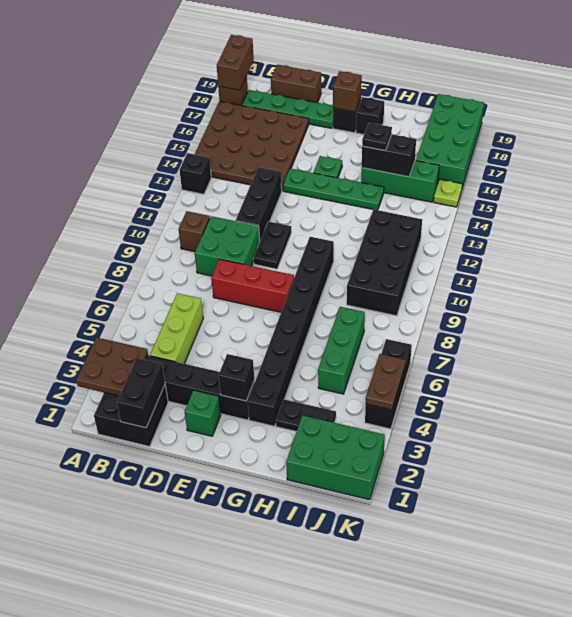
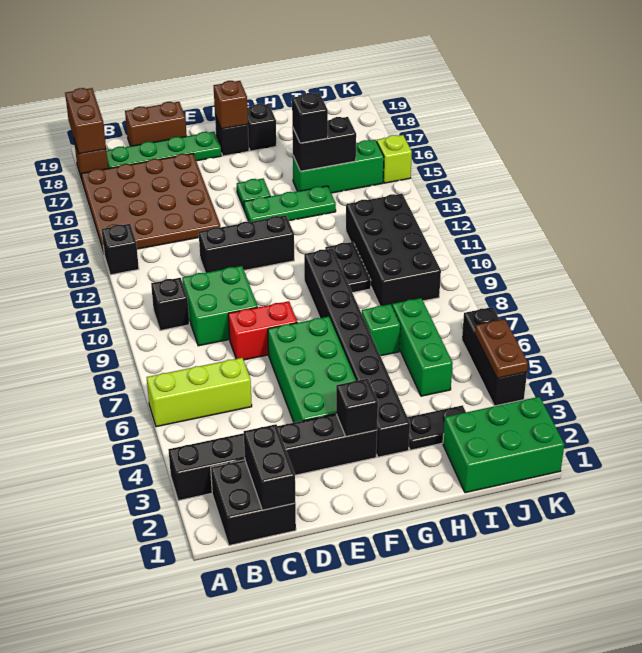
brown plate A2:B3 level 2 -> none
brown brick B10 level 1 -> black brick B10 level 1
lime brick C4:C6 level 1 -> lime brick A6:C6 level 1
red brick D8:F8 level 1 -> red brick D8:E8 level 1
black brick D11:D13 level 1 -> black brick D12:F12 level 1
green brick E2 level 1 -> green brick H7 level 1
black plate E10:E11 level 1 -> black plate H10:H11 level 1
green plate E14:H14 level 1 -> green plate F14:H14 level 1
black plate H15 level 3 -> black brick H15 level 3
green brick J16:K19 level 1 -> green brick E4:F7 level 1
lime plate K15 level 1 -> lime brick K15 level 1

